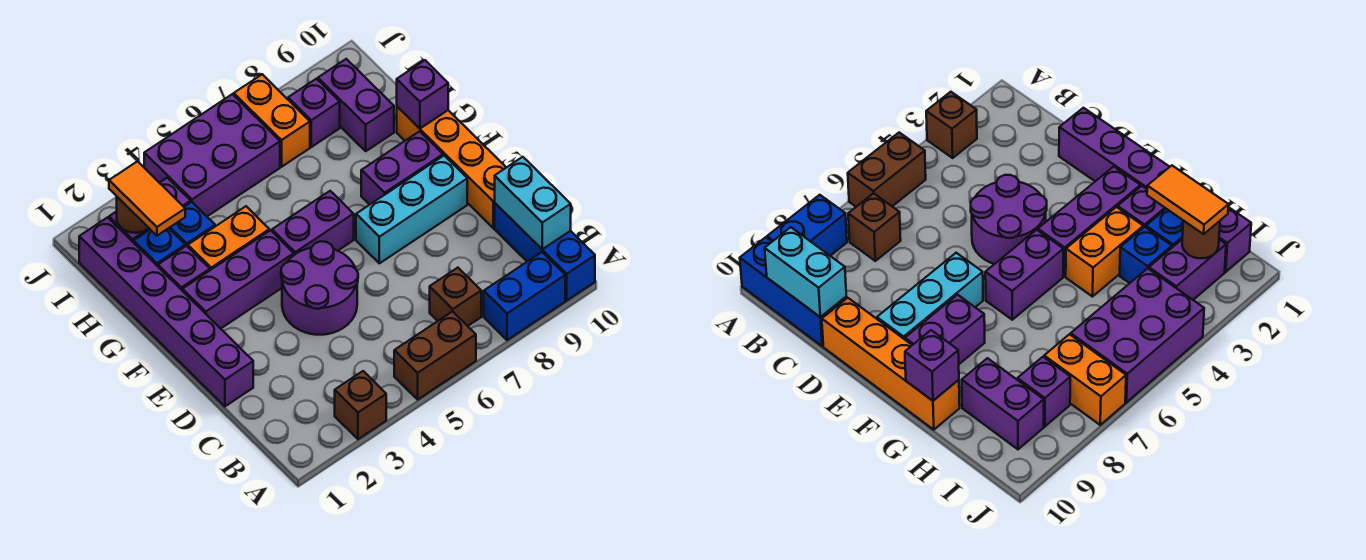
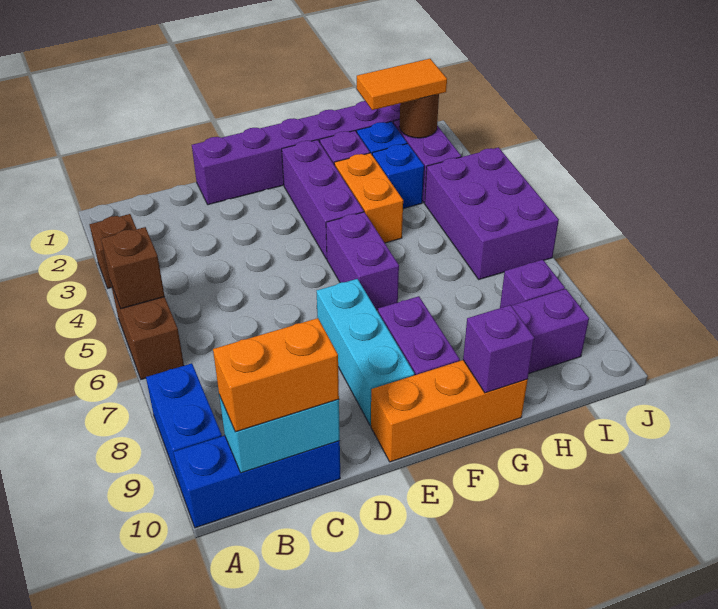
brown brick B7 level 1 -> brown brick A5 level 2
purple round brick D4:E5 level 1 -> none
orange brick D10:G10 level 1 -> orange brick E10:G10 level 1
orange brick I7:J7 level 1 -> orange brick B10:C10 level 3

